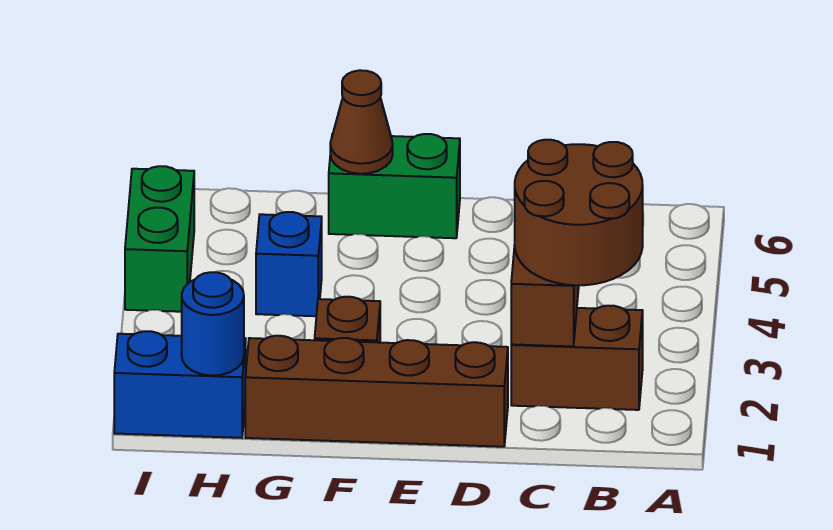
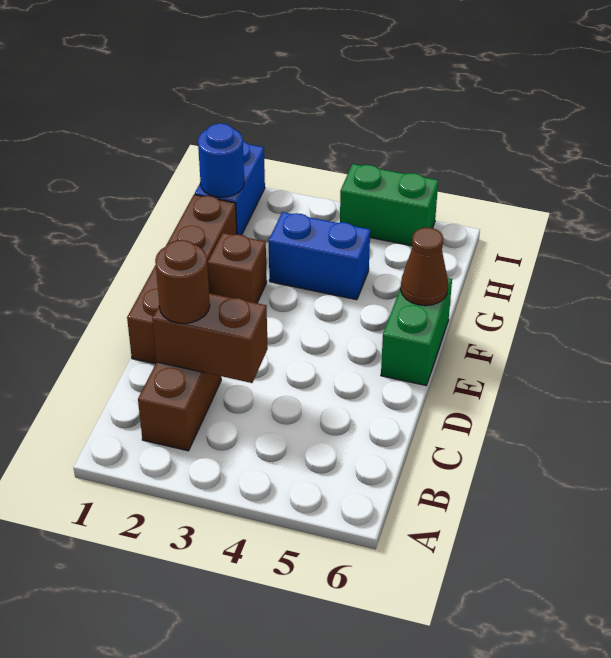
brown round brick B2:C3 level 3 -> brown round brick C2 level 3
blue brick G4 level 1 -> blue brick G3:G4 level 1

